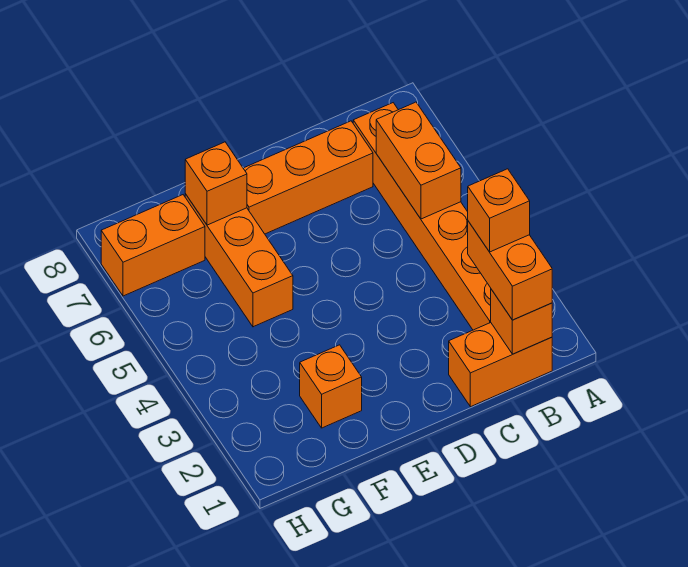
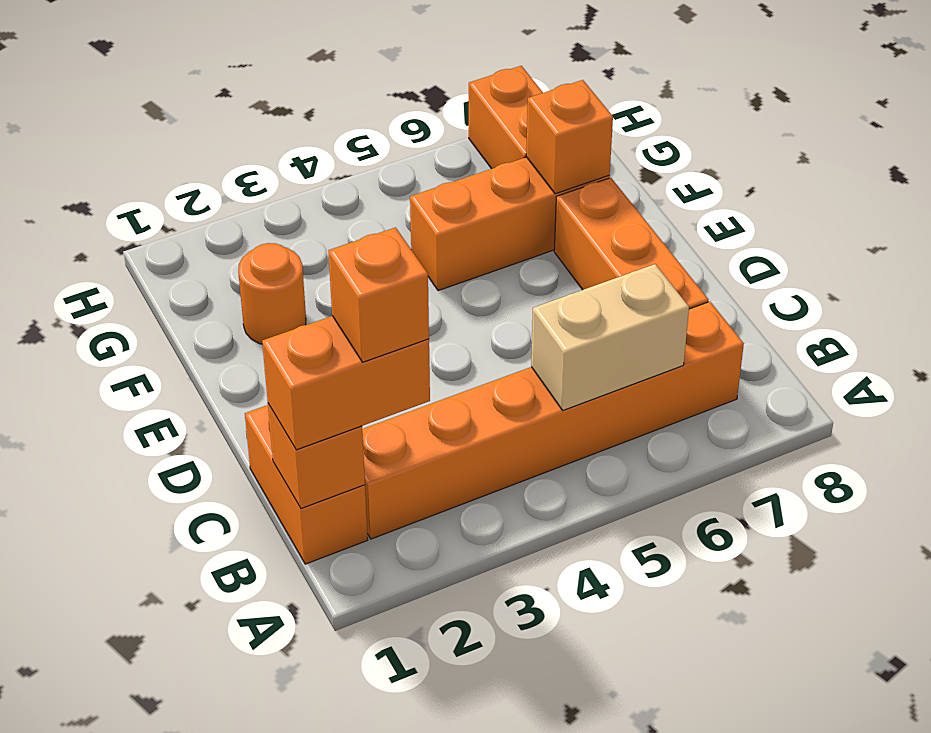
orange brick B5:B6 level 2 -> tan brick B5:B6 level 2
orange brick F2 level 1 -> orange round brick F2 level 1

